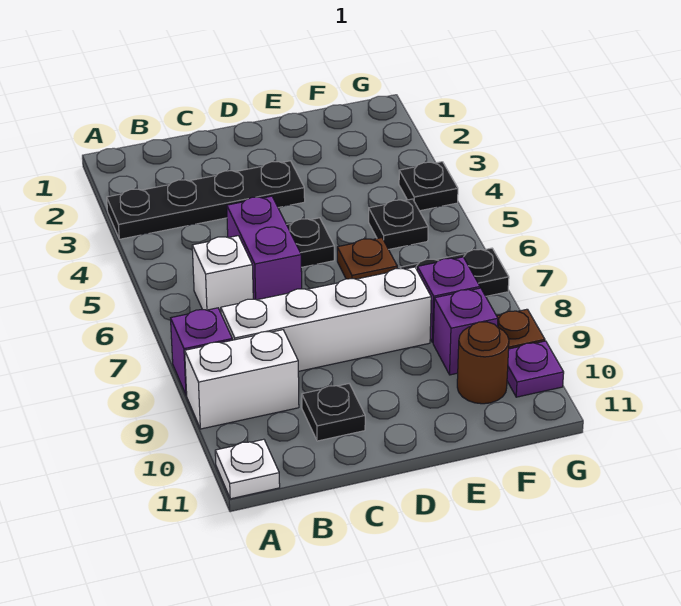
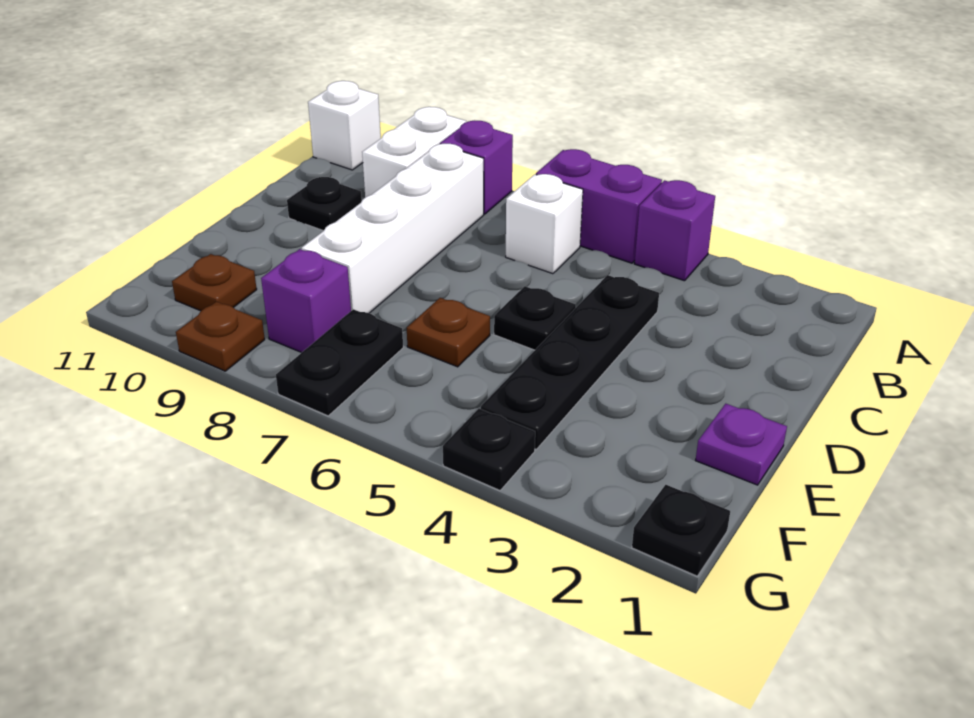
black plate A3:D3 level 1 -> black plate C4:F4 level 1
white plate A11 level 1 -> white brick A11 level 1
purple brick C5:C6 level 1 -> purple brick A5:A6 level 1
black plate F5 level 1 -> black plate G1 level 1
purple brick F9 level 1 -> purple brick A4 level 1
brown round brick F10 level 1 -> brown plate F10 level 1
purple plate G10 level 1 -> purple plate E1 level 1

